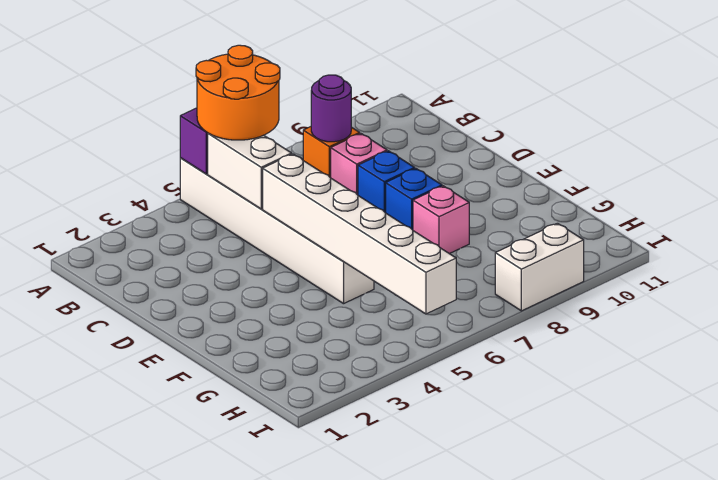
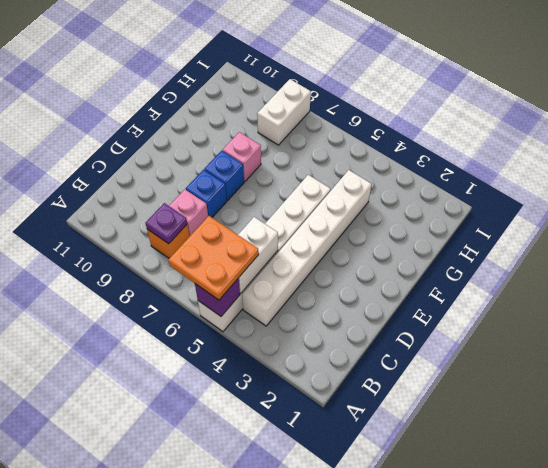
orange round brick A5:B6 level 3 -> orange plate A5:B6 level 3
purple round brick B8 level 2 -> purple plate B8 level 2
white brick D5:I5 level 2 -> white brick B4:G4 level 1
white brick I8:I9 level 1 -> white brick H8:I8 level 1

